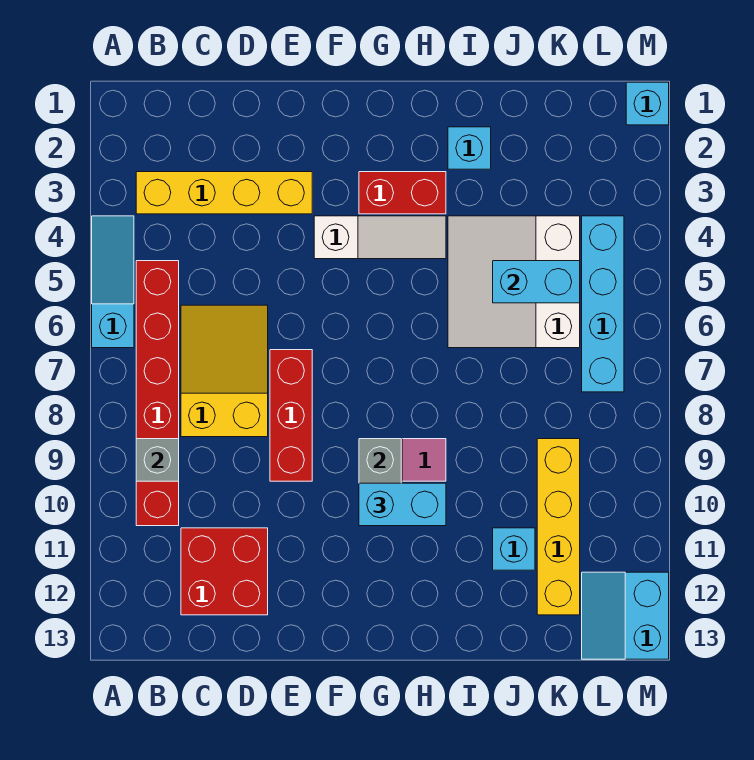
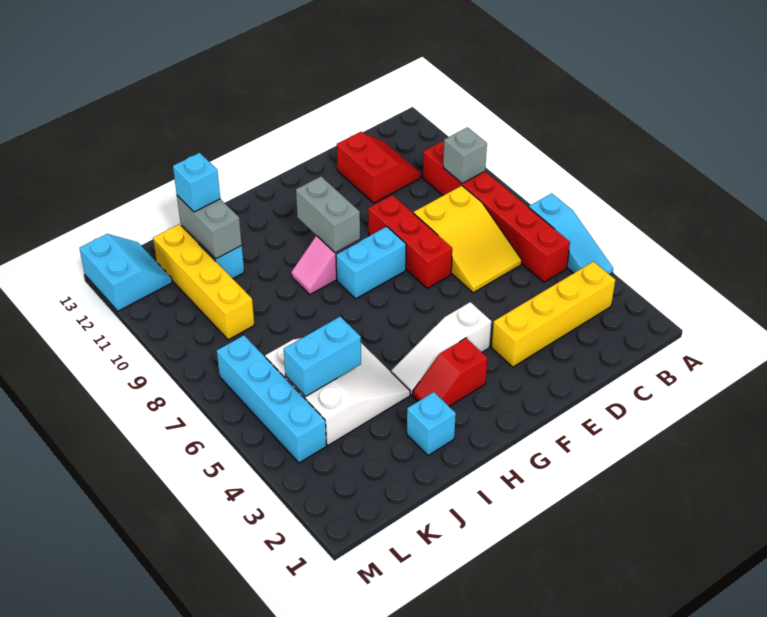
red brick C11:D12 level 1 -> red slope C11:D12 level 1 top D
red brick G3:H3 level 1 -> red slope G3:H3 level 1 top G
cyan brick G10:H10 level 3 -> cyan brick F8:G8 level 1
none -> grey brick J11:J12 level 2
cyan brick M1 level 1 -> cyan brick J12 level 3

